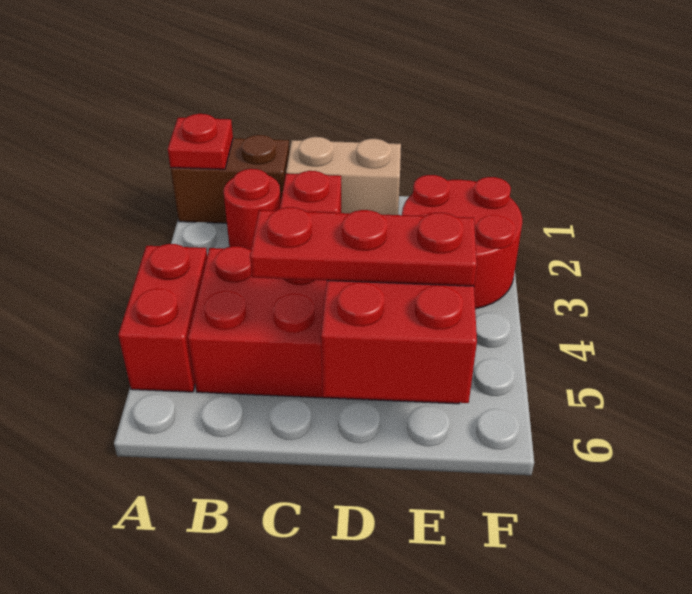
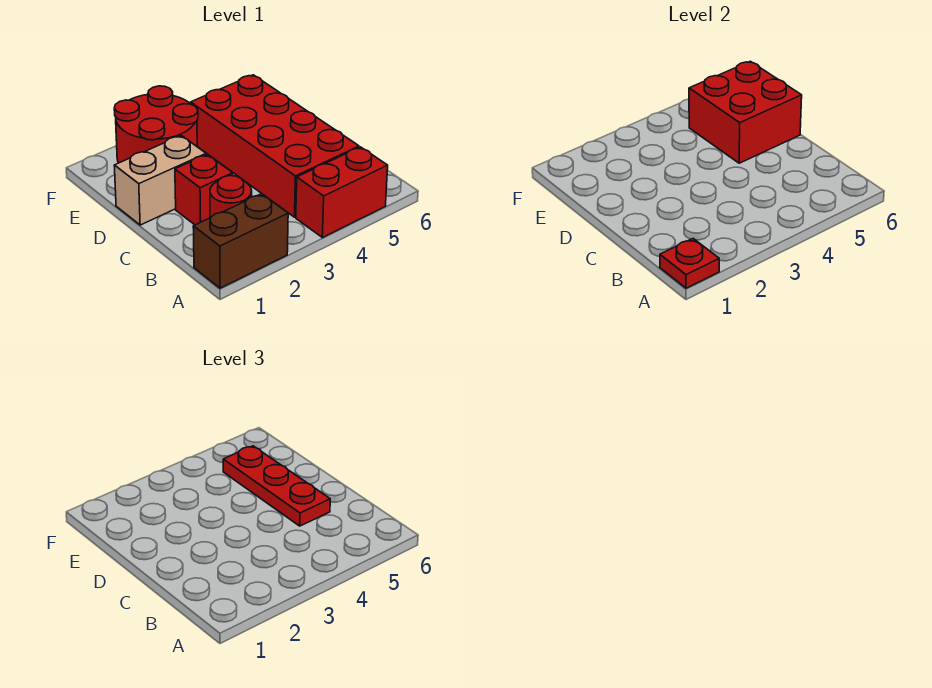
brown brick A1:B1 level 1 -> brown brick A1:A2 level 1
tan brick C1:D1 level 1 -> tan brick D1:D2 level 1

